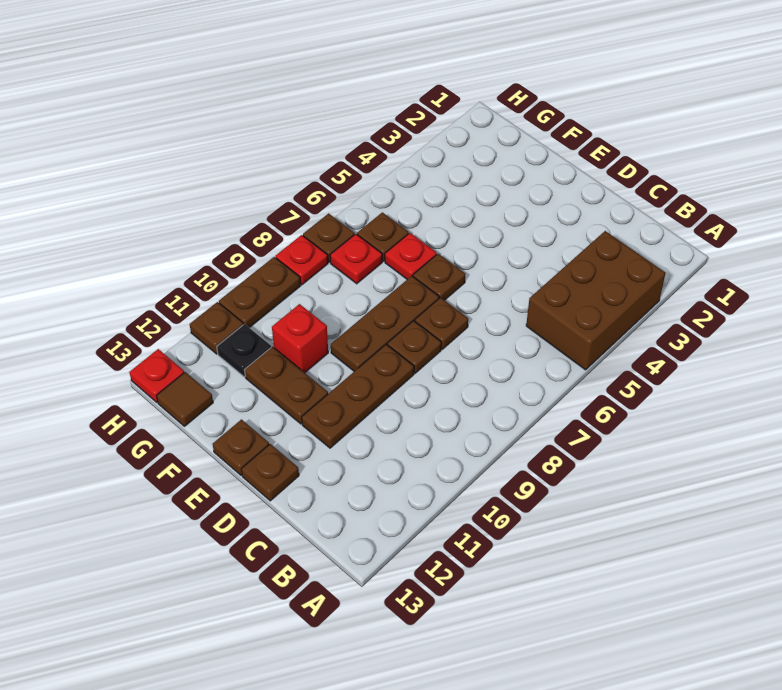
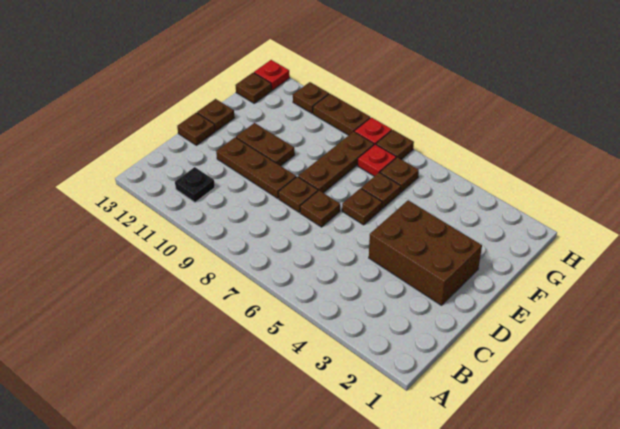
brown brick A3:B5 level 1 -> brown brick D2:E4 level 1
brown plate E7:E9 level 1 -> brown plate E8:G8 level 1
brown plate E11:F11 level 1 -> brown plate E10:E11 level 1
red plate F6 level 1 -> brown plate F6 level 1
red brick F10 level 1 -> none
black plate G11 level 1 -> black plate B11 level 1
brown tile G13 level 1 -> brown plate G13 level 1

